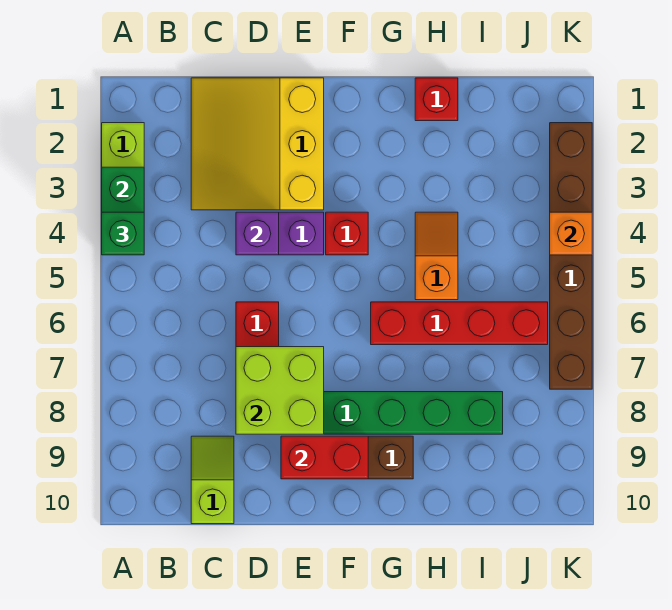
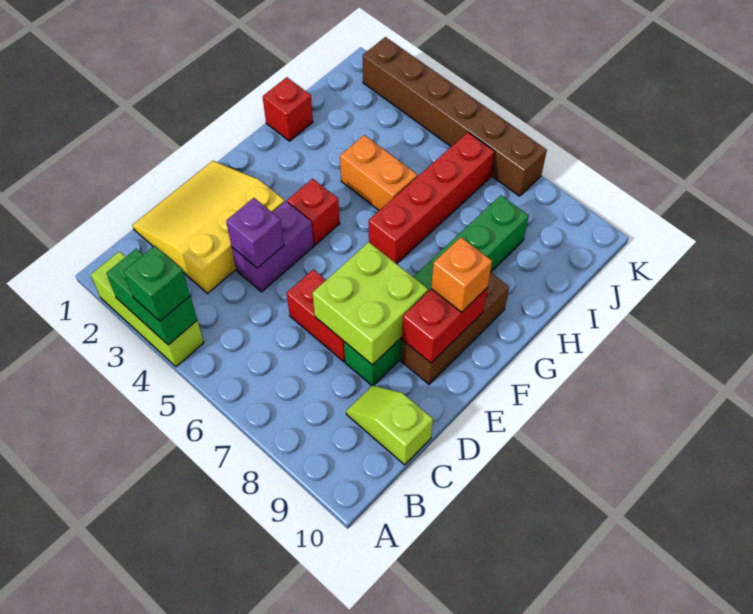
yellow slope C1:E3 level 1 top E -> yellow slope C1:E3 level 1 top 3
orange slope H4:H5 level 1 top 5 -> orange brick H4:H5 level 1
orange brick K4 level 2 -> orange brick F9 level 3

